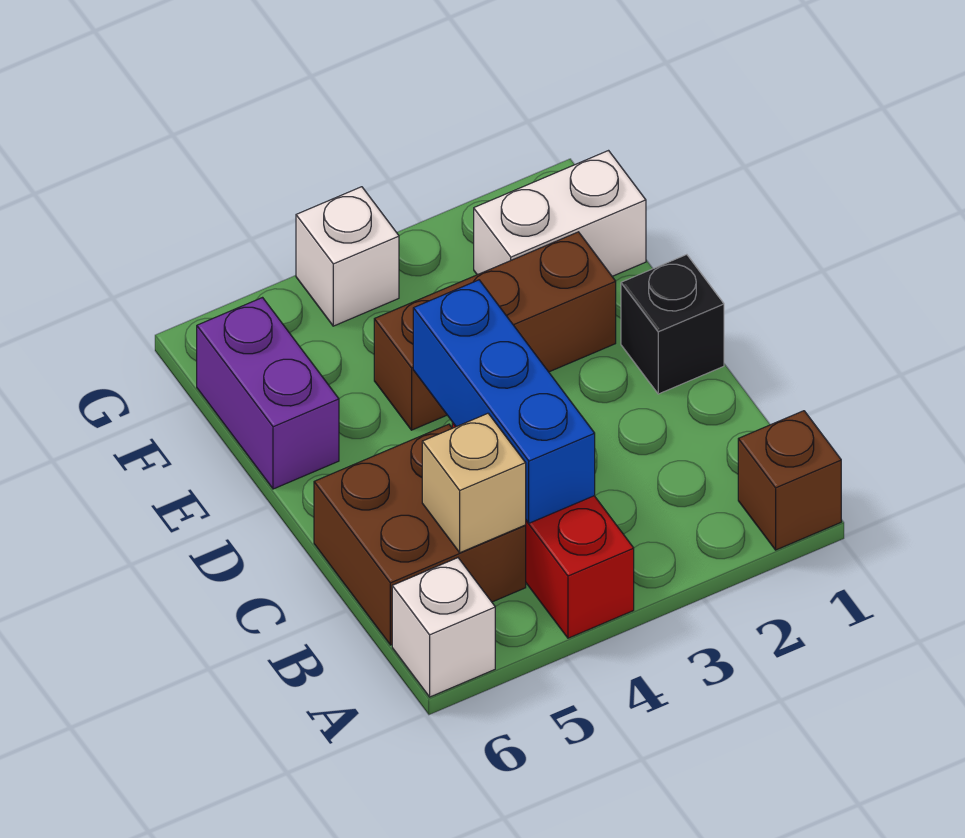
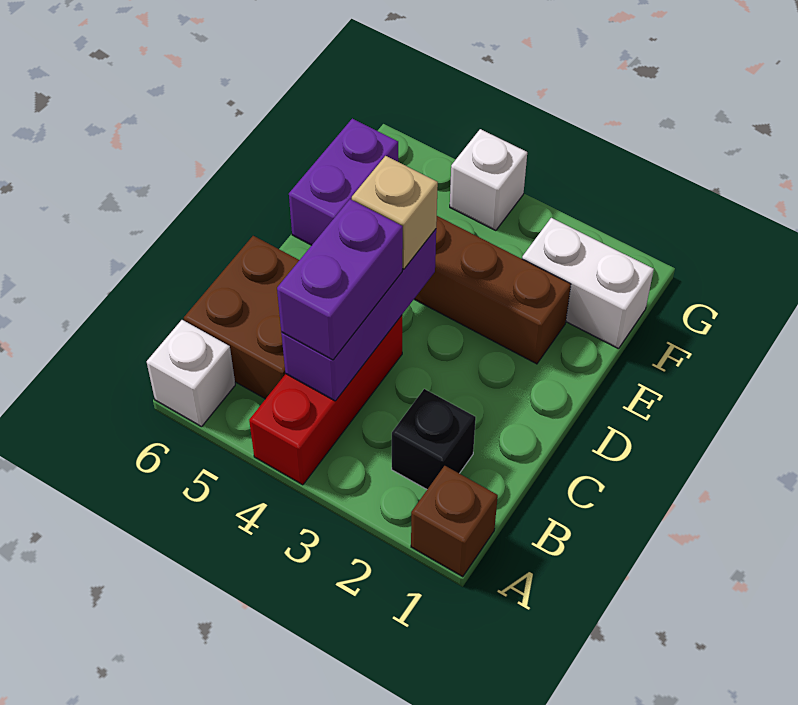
blue brick B4:D4 level 2 -> purple brick B4:D4 level 2
none -> purple brick B4:C4 level 3
tan brick B5 level 2 -> tan brick D4 level 3
black brick D1 level 1 -> black brick B2 level 1

